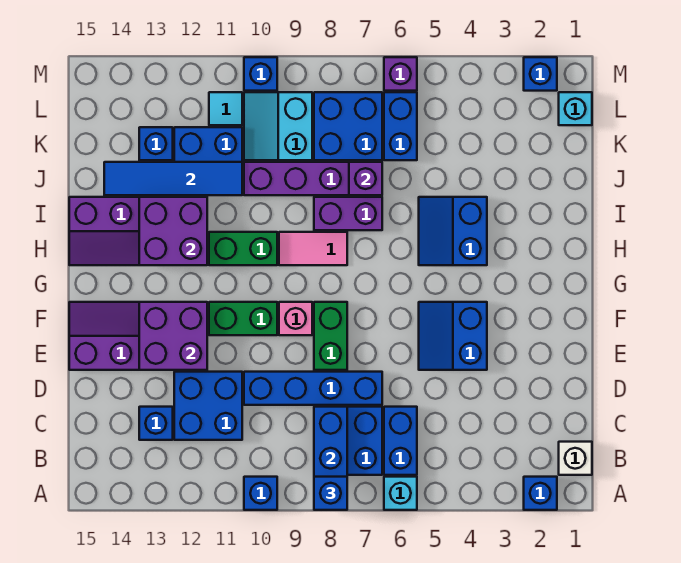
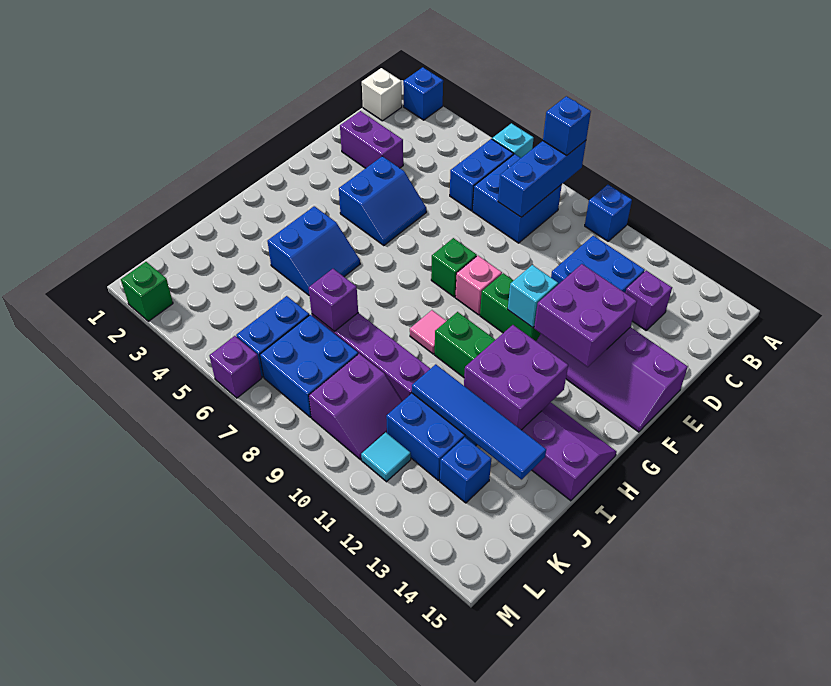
blue brick C13 level 1 -> purple brick C13 level 1
blue brick D7:D10 level 1 -> none
green brick E8:F8 level 1 -> green brick F8 level 1
pink tile H8:H9 level 1 -> pink tile H9 level 1
purple brick I7:I8 level 1 -> purple brick D2:D3 level 1
cyan slope K9:L10 level 1 top 9 -> purple slope K9:L10 level 1 top 9
cyan brick L1 level 1 -> cyan brick F11 level 2
blue brick M2 level 1 -> green brick M2 level 1
blue brick M10 level 1 -> none

